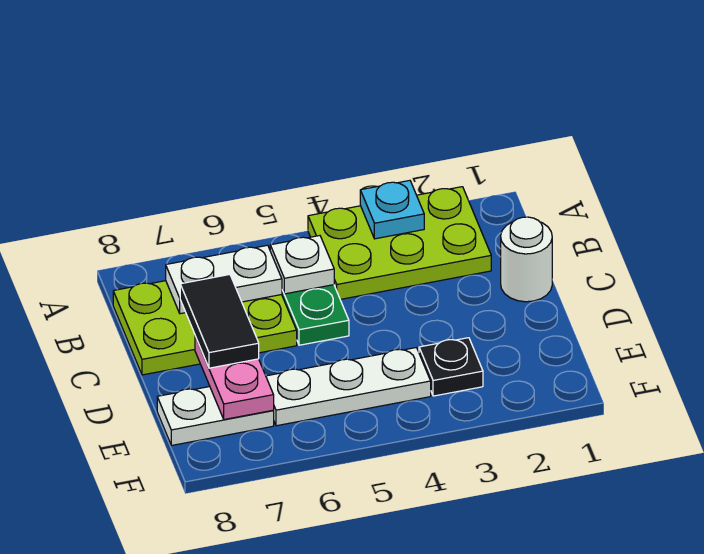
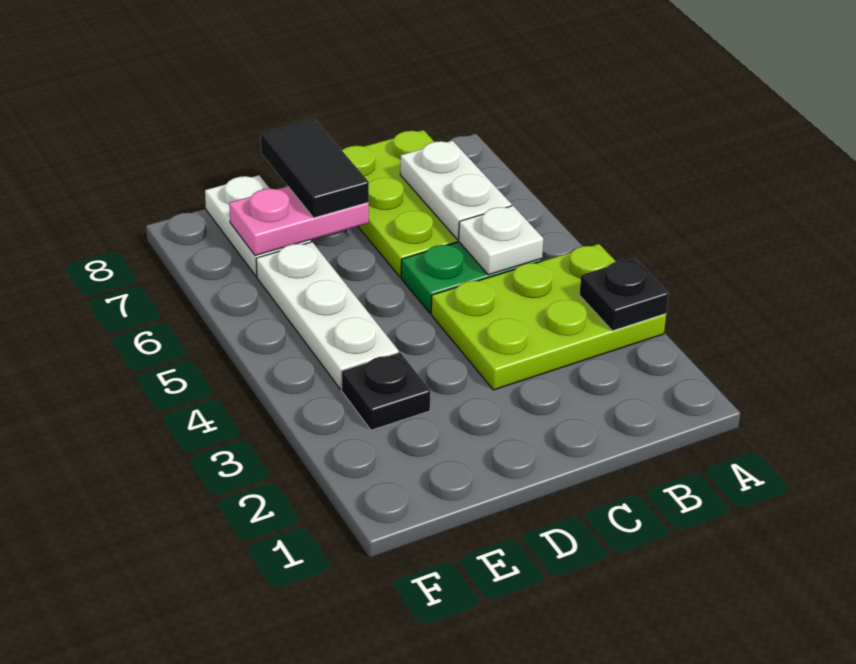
lime plate A2:B4 level 1 -> lime plate A3:C4 level 1
cyan plate A3 level 2 -> black plate A3 level 2
white round brick C1 level 1 -> none
black tile C7:D7 level 3 -> black tile D7:D8 level 3

